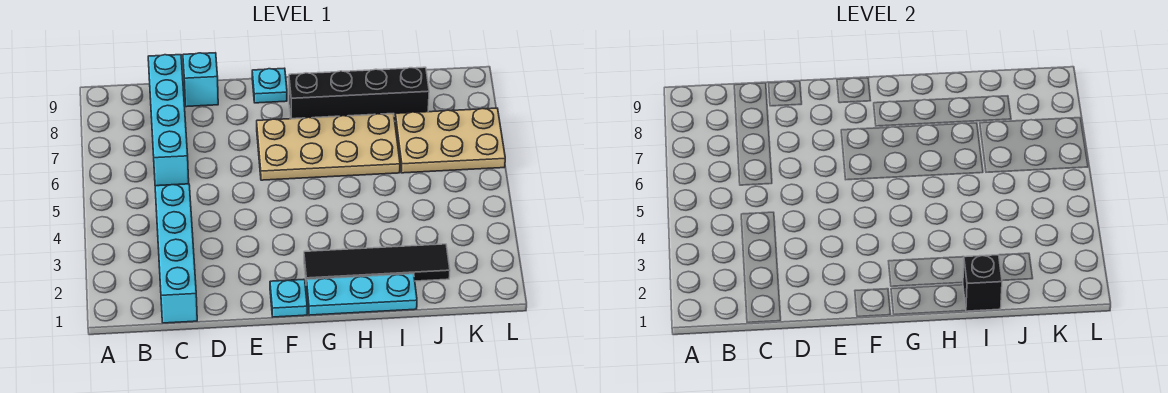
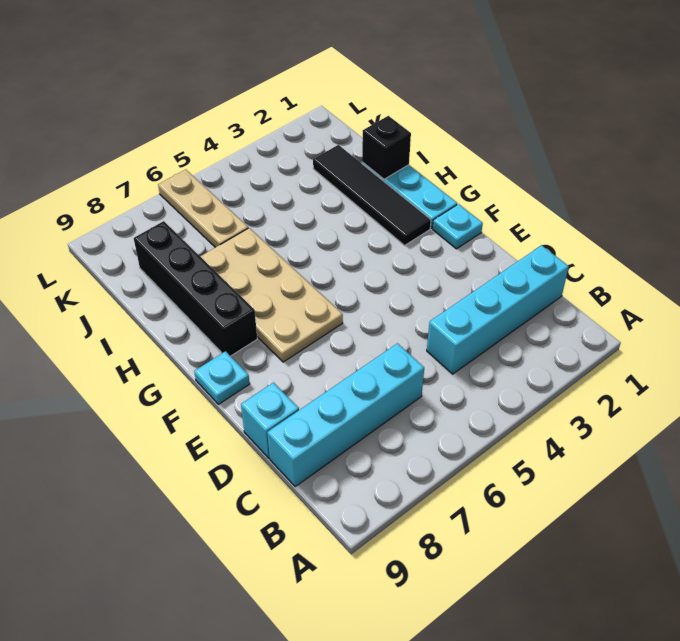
tan plate J6:L7 level 1 -> tan plate J6:L6 level 1

